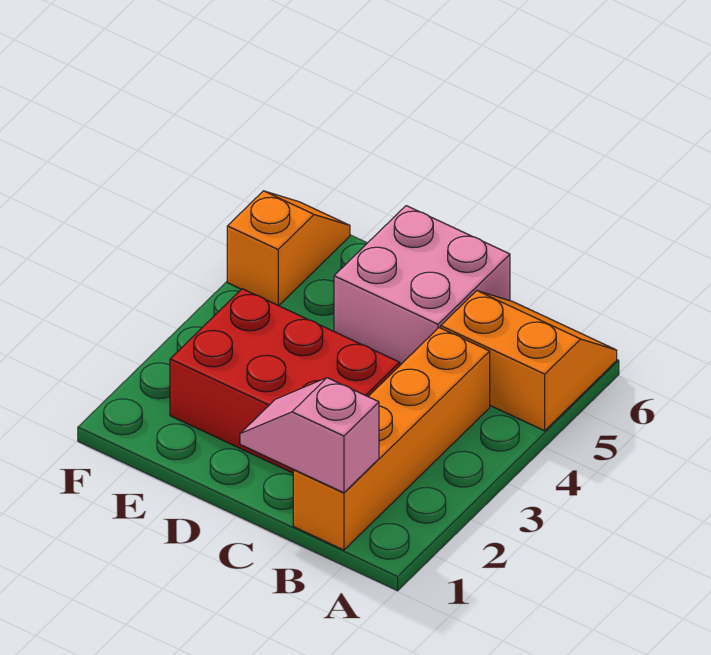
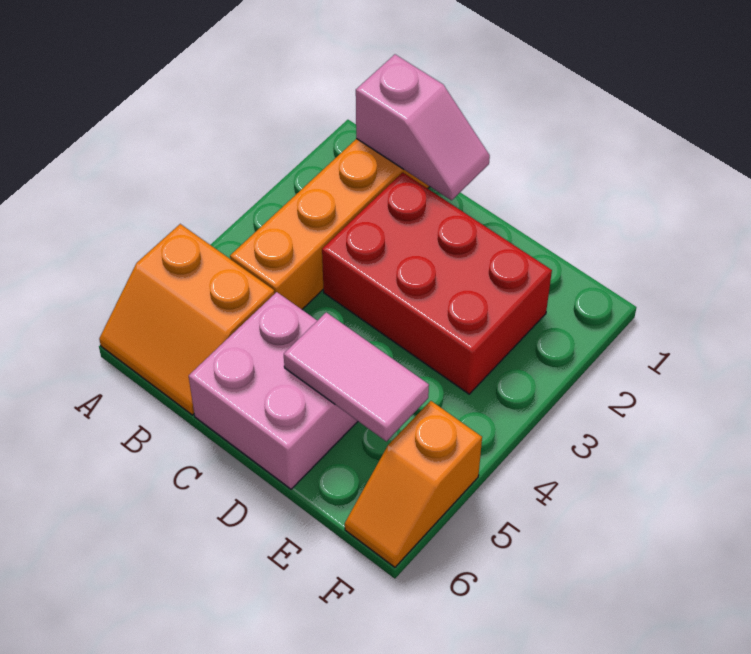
none -> pink tile D5:E5 level 2

